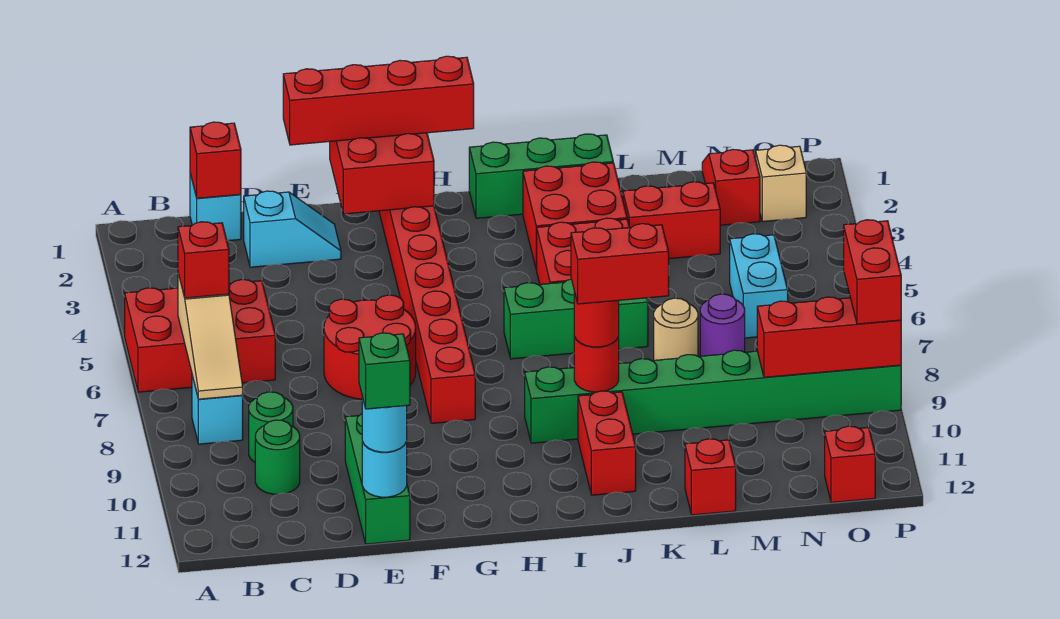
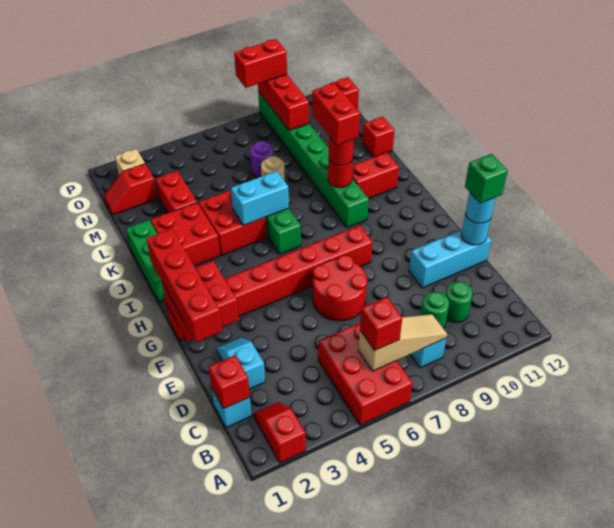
none -> red slope A2:B2 level 1 top A
green brick E10:E12 level 1 -> cyan brick E10:E12 level 1
cyan brick N5:N6 level 1 -> cyan brick J5:J6 level 2

